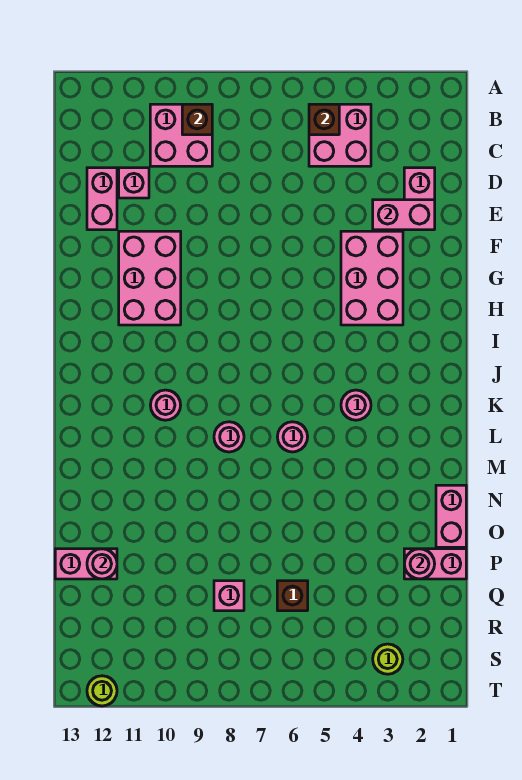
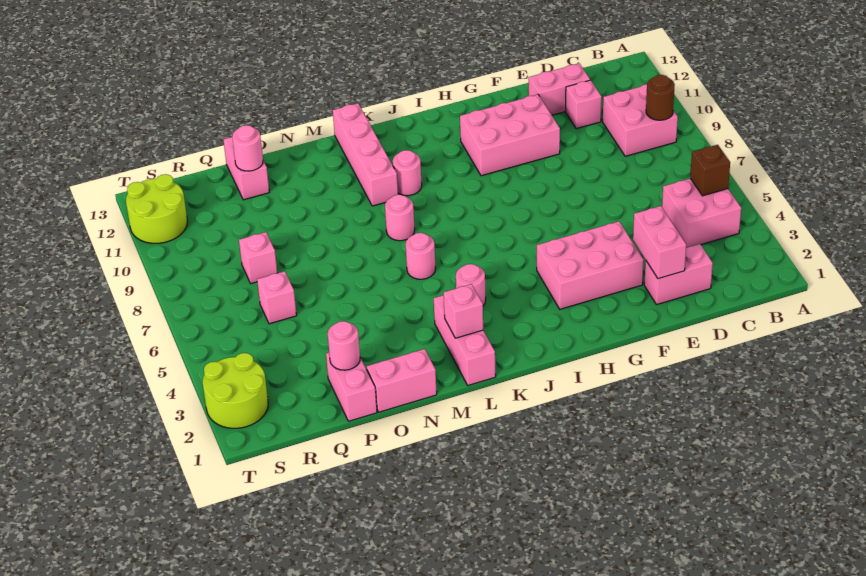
brown brick B9 level 2 -> brown round brick B9 level 2
none -> pink brick L1:L3 level 1
none -> pink brick L2 level 2
none -> pink brick L10:L13 level 1
brown brick Q6 level 1 -> pink brick Q6 level 1
lime round brick S3 level 1 -> lime round brick S2:T3 level 1
lime round brick T12 level 1 -> lime round brick S11:T12 level 1

